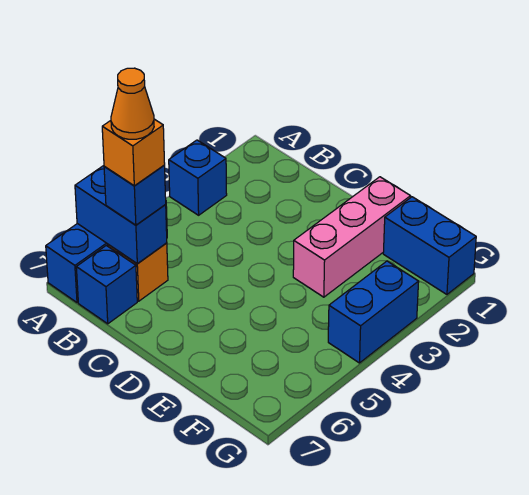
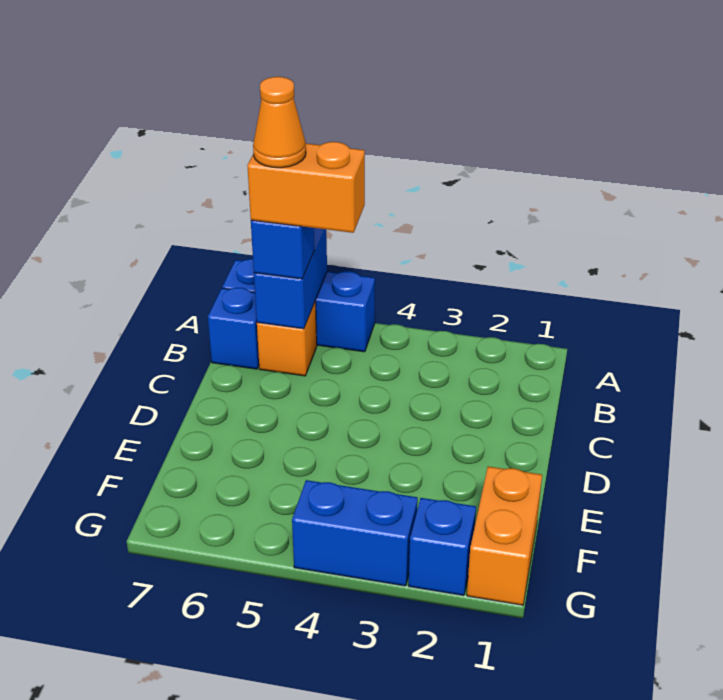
blue brick A3 level 1 -> blue brick G2 level 1
orange brick B6 level 4 -> orange brick B5:B6 level 4
pink brick E1:E3 level 1 -> none
blue brick F1:G1 level 1 -> orange brick F1:G1 level 1

